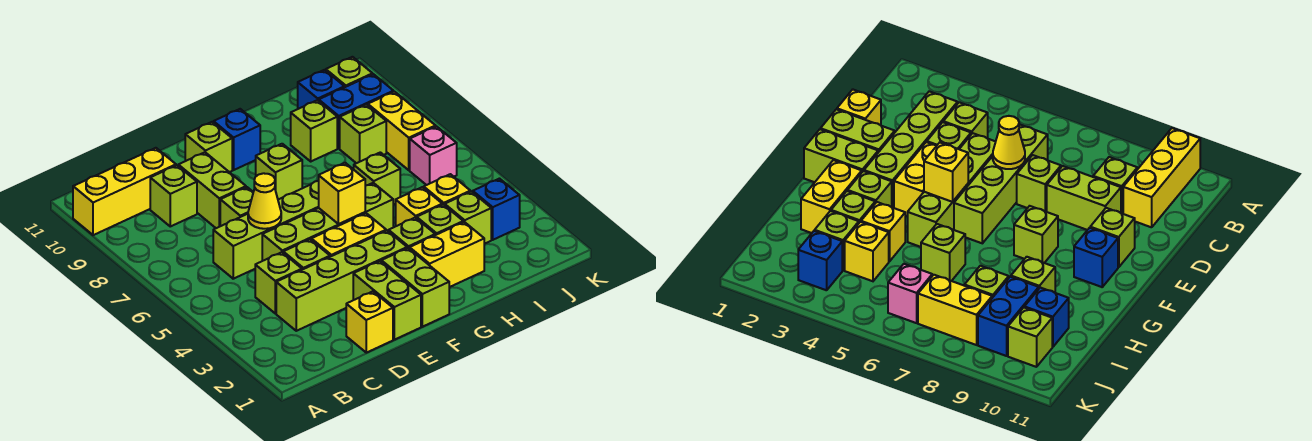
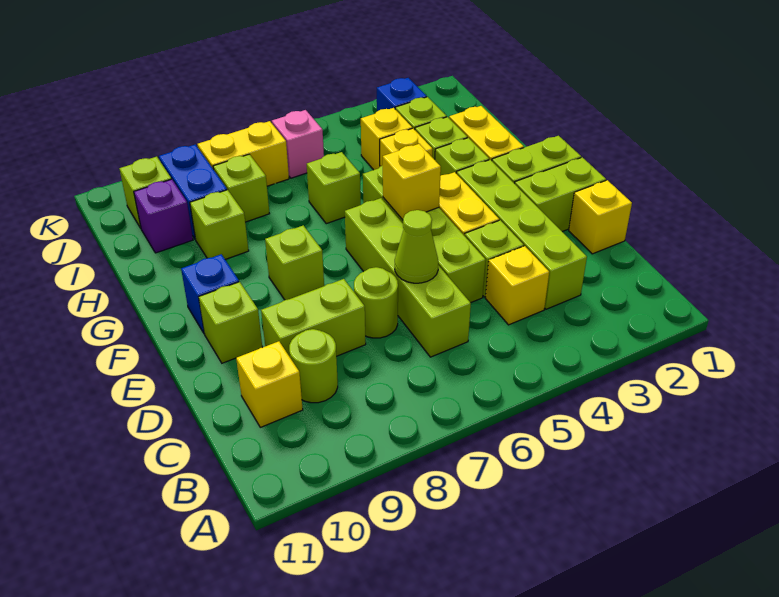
yellow brick A10:C10 level 1 -> yellow brick C10 level 1
lime brick C4 level 1 -> yellow brick C4 level 1
lime brick C9 level 1 -> lime round brick C9 level 1
yellow cone D6 level 2 -> lime cone D6 level 2
lime brick D7 level 1 -> lime round brick D7 level 1
blue brick I10 level 1 -> purple brick I10 level 1

